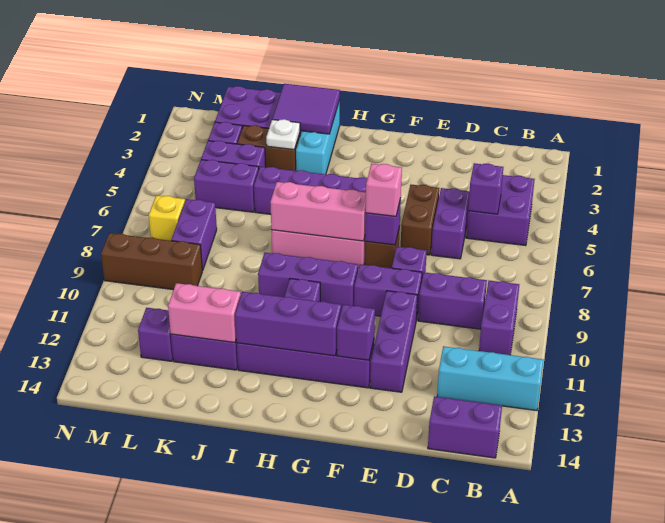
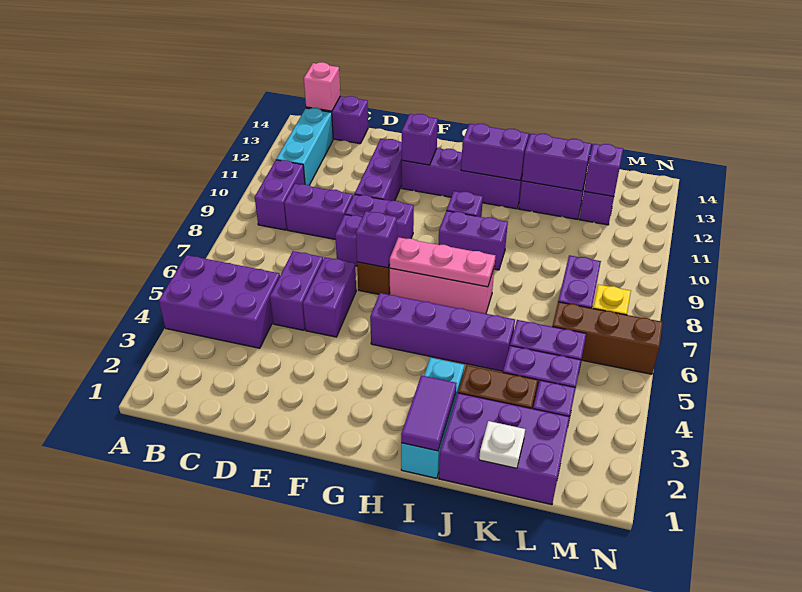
cyan brick A12:C12 level 1 -> cyan brick B11:B13 level 1
purple brick B4:C5 level 1 -> purple brick A4:C5 level 1
purple brick C5 level 2 -> purple brick L12 level 2
brown brick E5:E6 level 1 -> purple brick E5:E6 level 1
pink brick F7 level 3 -> pink brick B14 level 2
pink brick G7:I7 level 2 -> pink plate G7:I7 level 2
purple brick G9:I9 level 1 -> purple brick H9:I9 level 1
purple brick G12:I12 level 2 -> purple brick H12:I12 level 2
purple tile I1:J2 level 2 -> purple tile I1:I2 level 2
white plate J3 level 2 -> white plate K1 level 2
pink brick J12:K12 level 2 -> purple brick J12:K12 level 2
brown brick L9:N9 level 1 -> brown brick L6:N6 level 1

